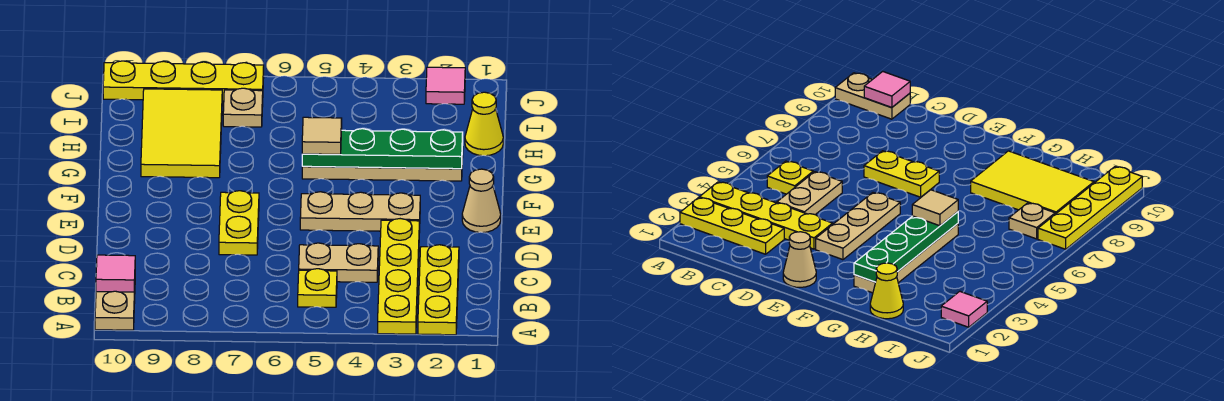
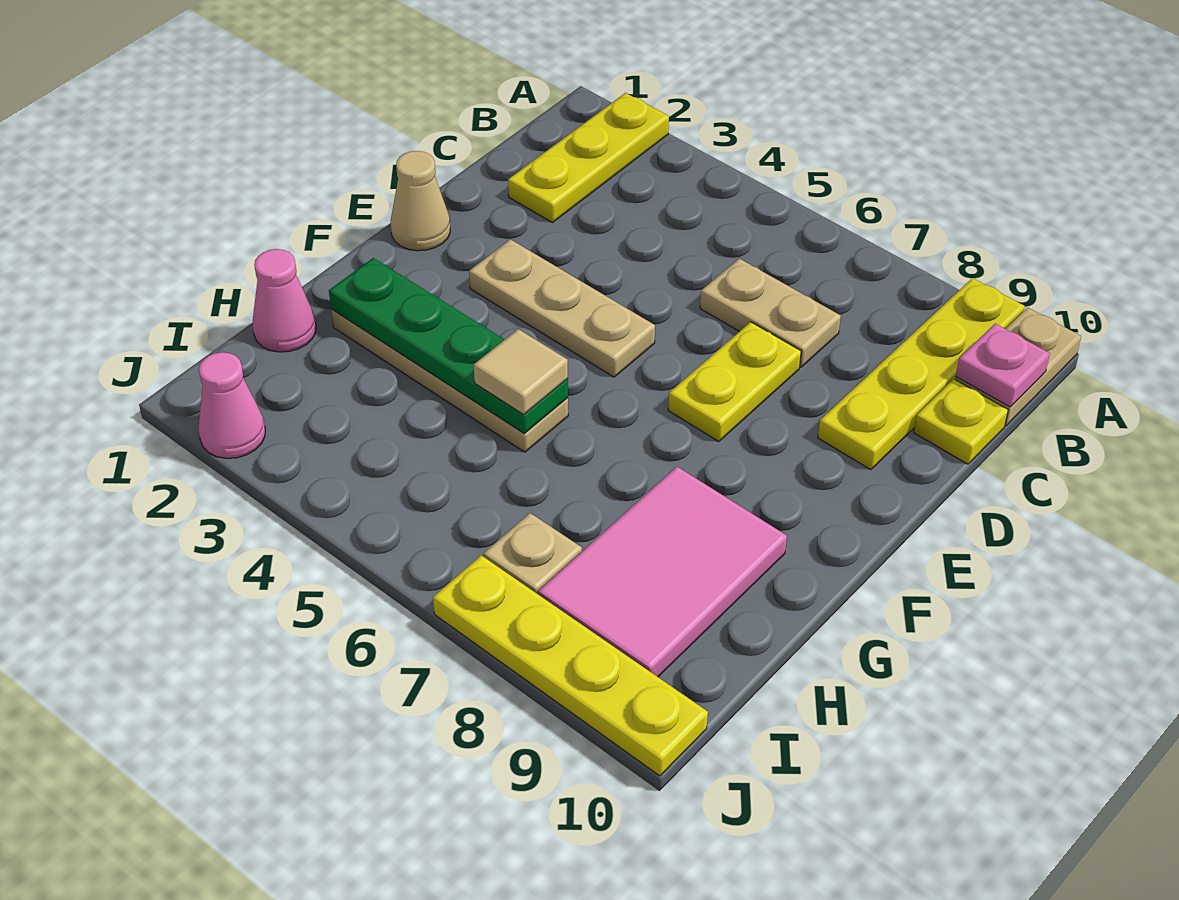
yellow plate A3:D3 level 1 -> yellow plate A9:D9 level 1
yellow plate B5 level 1 -> yellow plate C10 level 1
pink tile B10 level 2 -> pink plate B10 level 2
tan plate C4:C5 level 1 -> tan plate C6:C7 level 1
yellow tile G8:I9 level 1 -> pink tile G8:I9 level 1
yellow cone H1 level 1 -> pink cone H1 level 1
pink tile J2 level 1 -> pink cone J2 level 1

